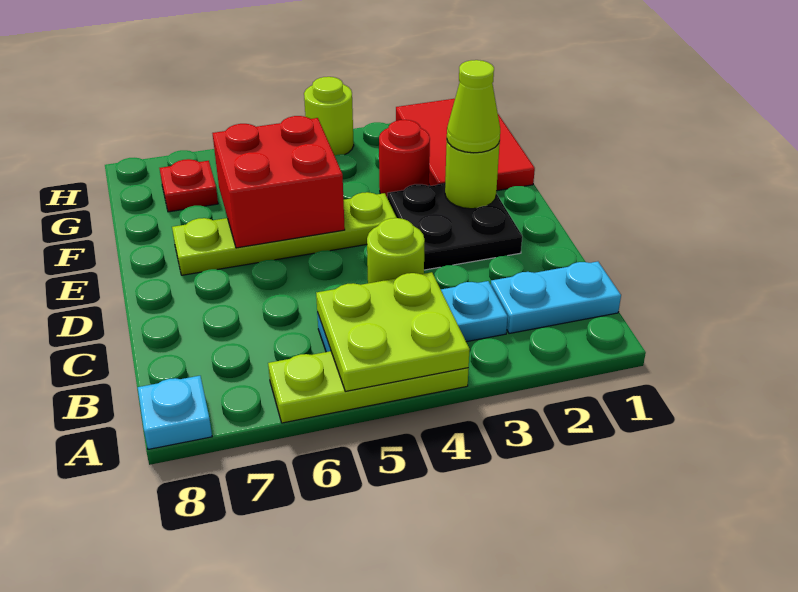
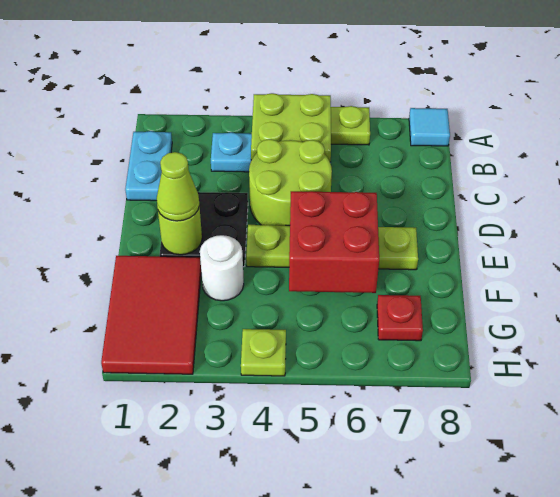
cyan plate A8 level 1 -> cyan tile A8 level 1
cyan plate B1:B2 level 1 -> cyan plate B1:C1 level 1
lime round brick C4 level 1 -> lime round brick C4:D5 level 1
red round brick F3 level 1 -> white round brick F3 level 1
lime round brick H4 level 1 -> lime plate H4 level 1

